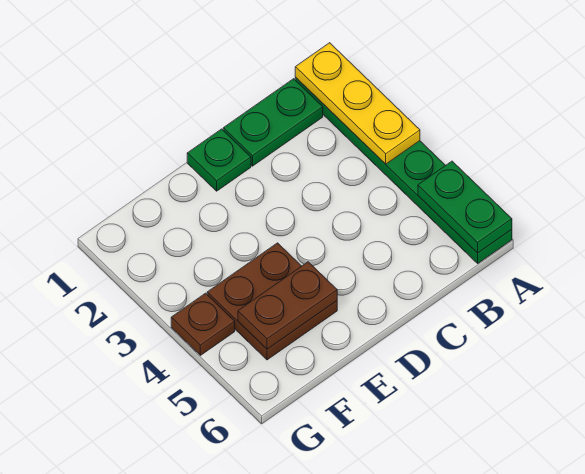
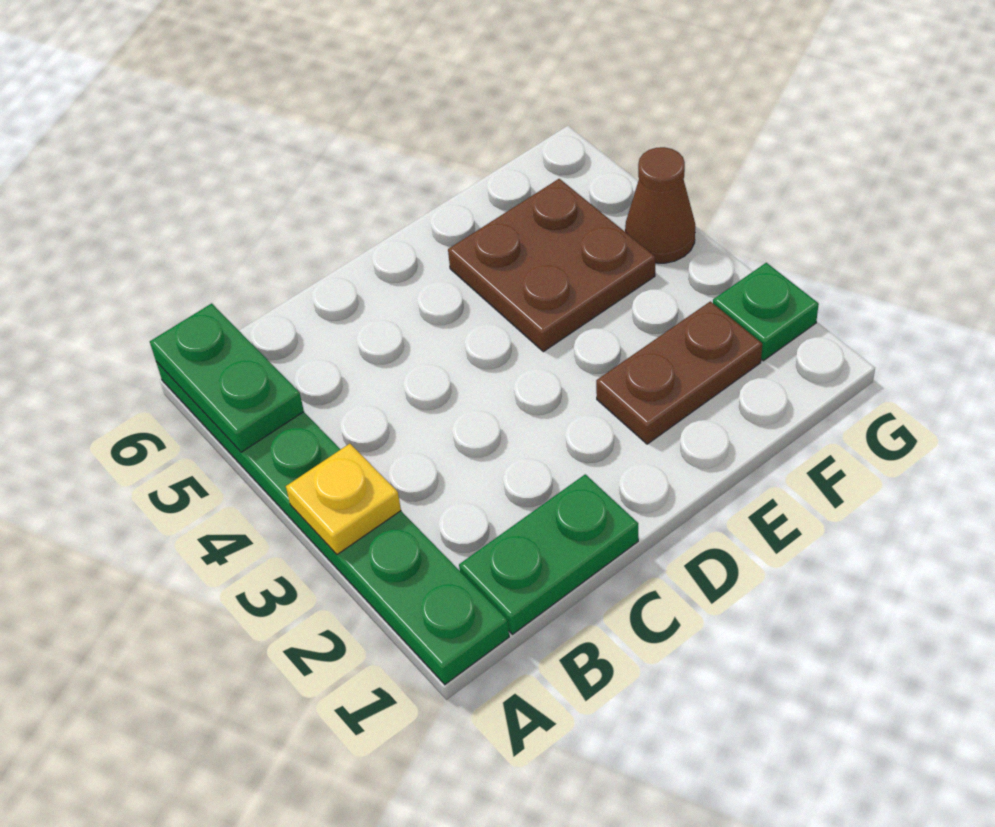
yellow plate A1:A3 level 2 -> yellow plate A3 level 2
green plate D1 level 1 -> green plate G2 level 1
brown plate E5:F5 level 2 -> brown plate E2:F2 level 1
brown plate G4 level 1 -> brown cone G4 level 1

